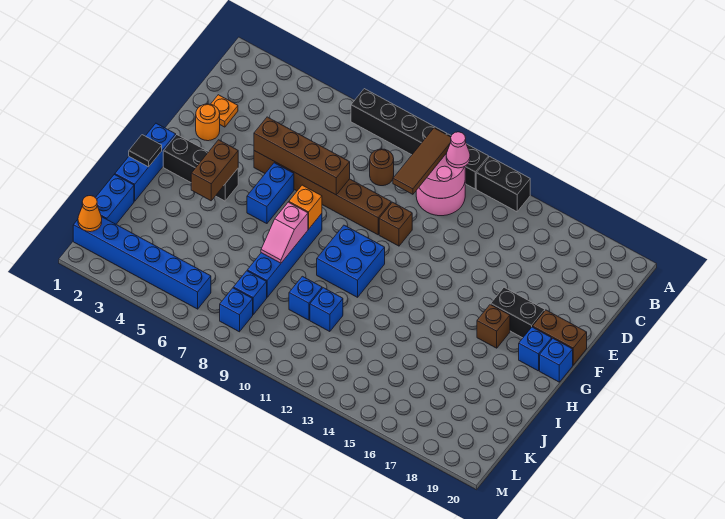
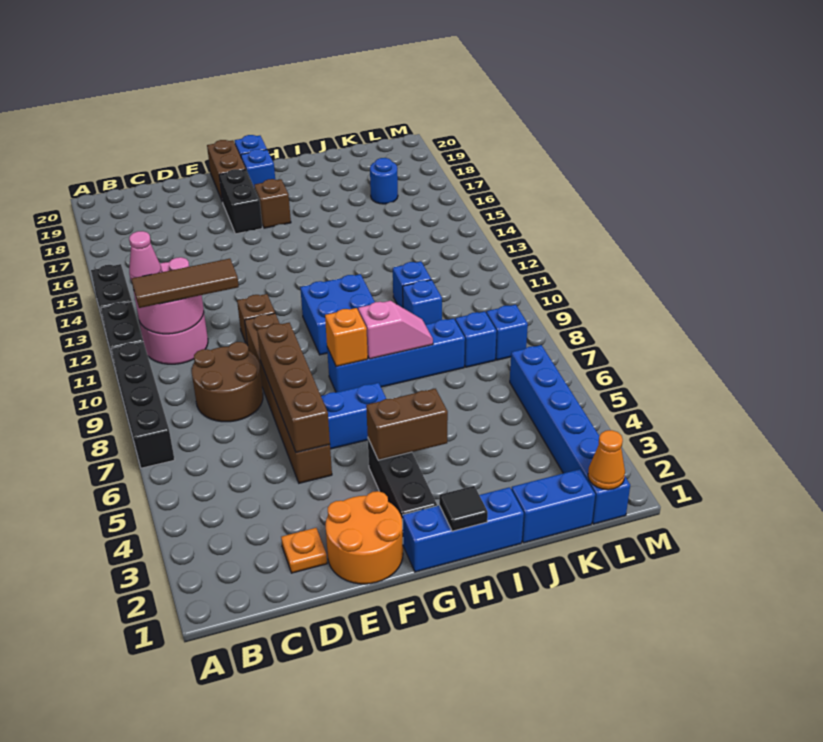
brown round brick C9 level 1 -> brown round brick C8:D9 level 1
orange round brick E2 level 1 -> orange round brick E1:F2 level 1
none -> blue round brick K17 level 1

